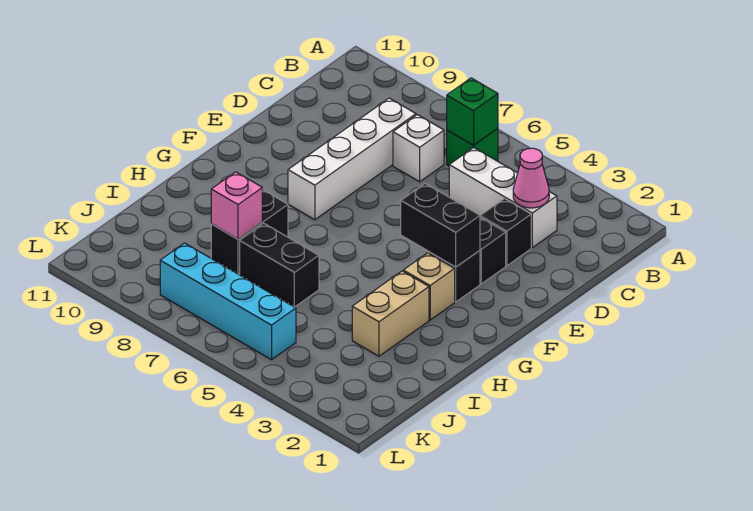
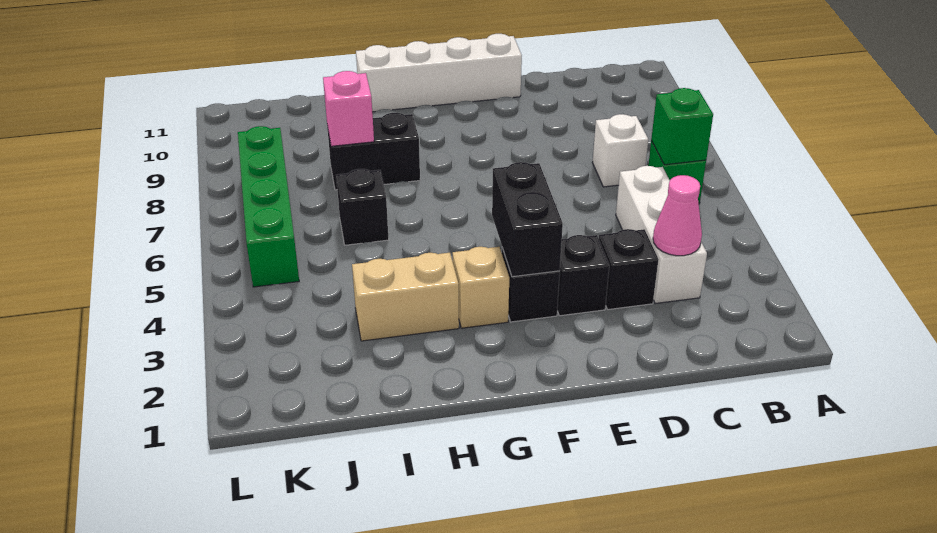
white brick C8:F8 level 1 -> white brick E11:H11 level 1
black brick I6:I7 level 1 -> black brick I6 level 1
cyan brick K5:K8 level 1 -> green brick K5:K8 level 1

